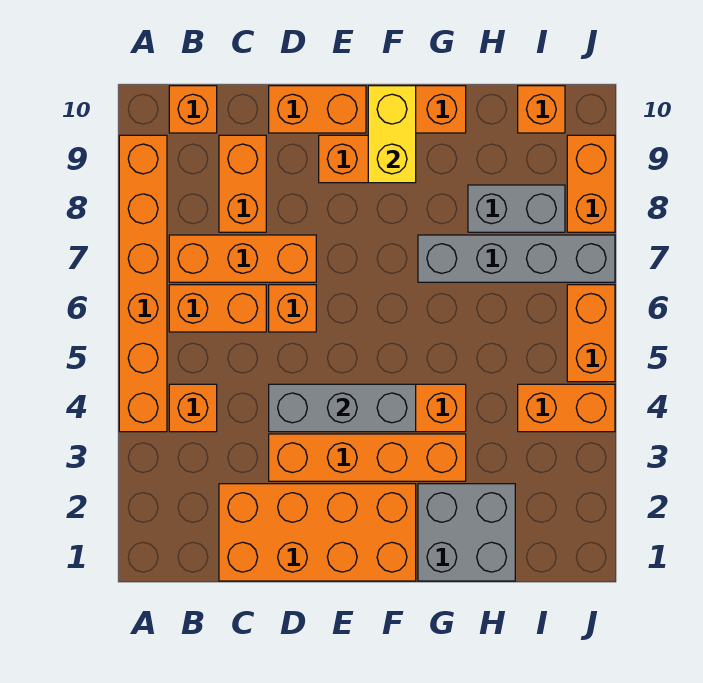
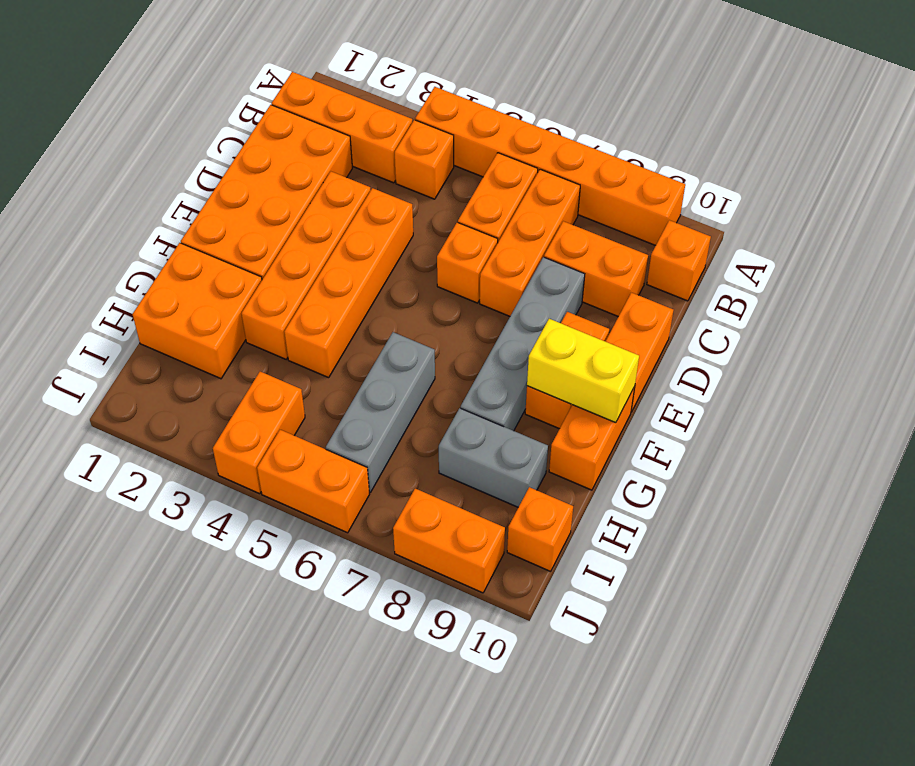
none -> orange brick B1:B3 level 1
grey brick D4:F4 level 2 -> grey brick G6:I6 level 1
grey brick G1:H2 level 1 -> orange brick G1:H2 level 1
grey brick G7:J7 level 1 -> grey brick D8:G8 level 1
grey brick H8:I8 level 1 -> grey brick H8:H9 level 1

